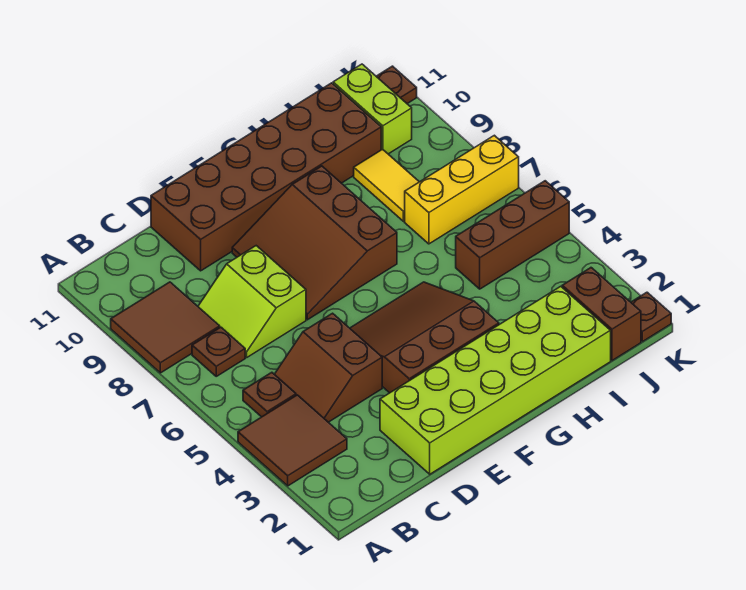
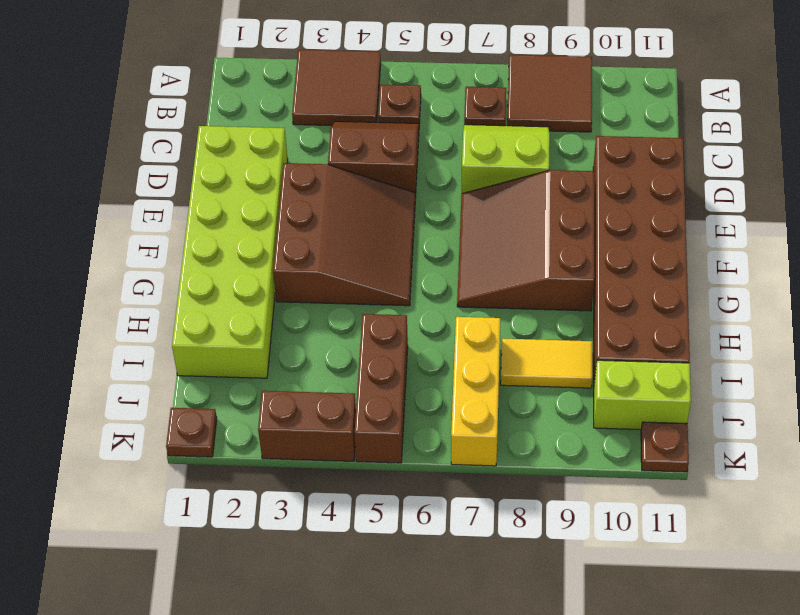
brown slope E7:G9 level 1 top G -> brown slope E7:G9 level 1 top 9
brown brick J1:J2 level 1 -> brown brick K3:K4 level 1

